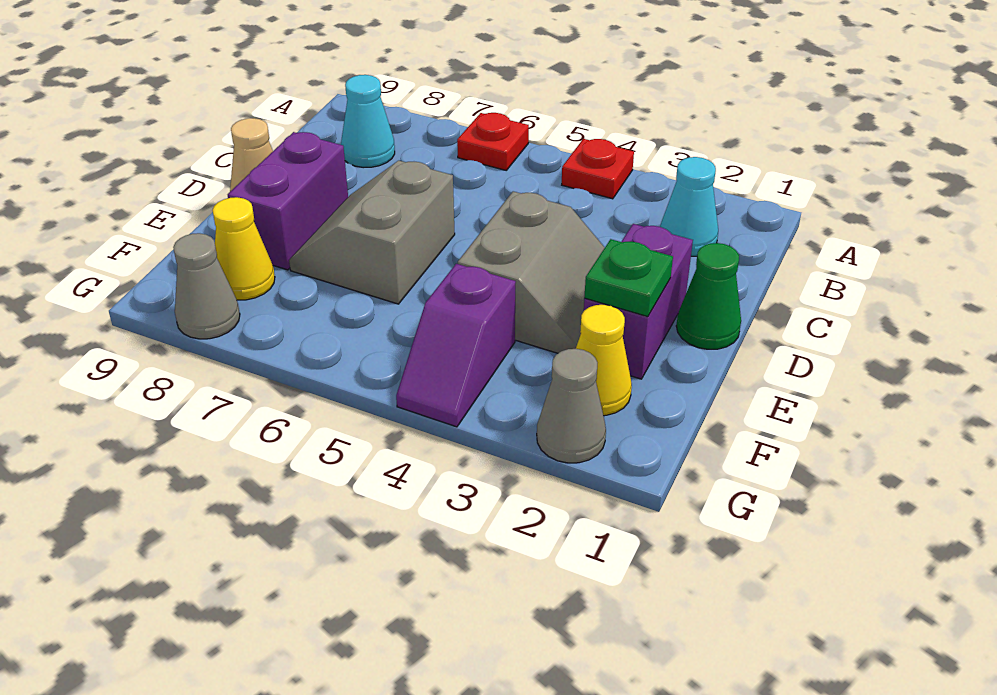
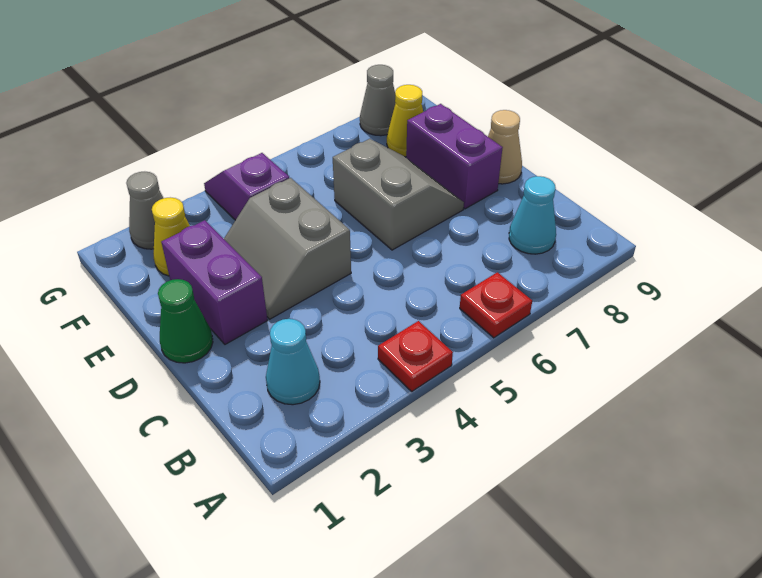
green plate E2 level 2 -> none

